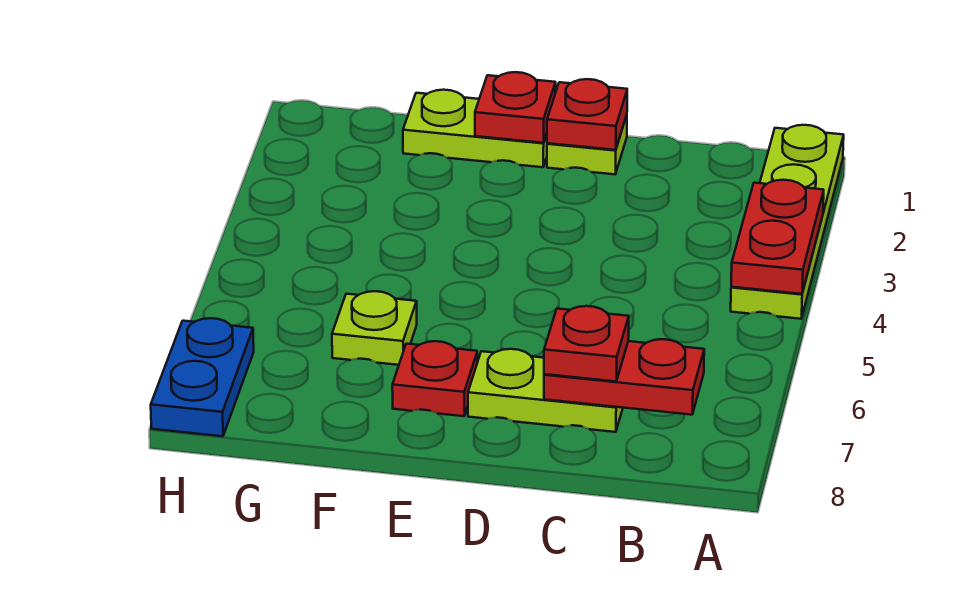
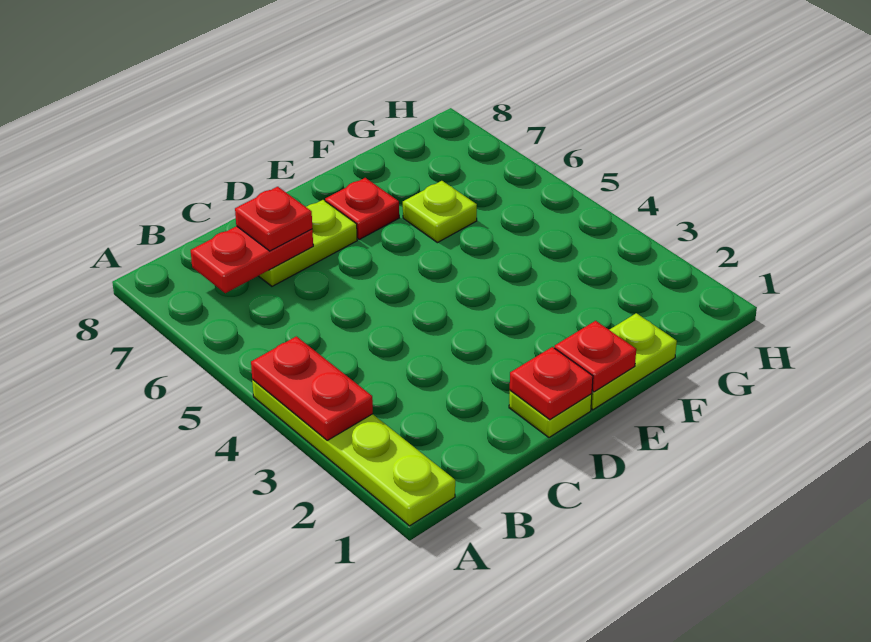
blue plate H7:H8 level 1 -> none

